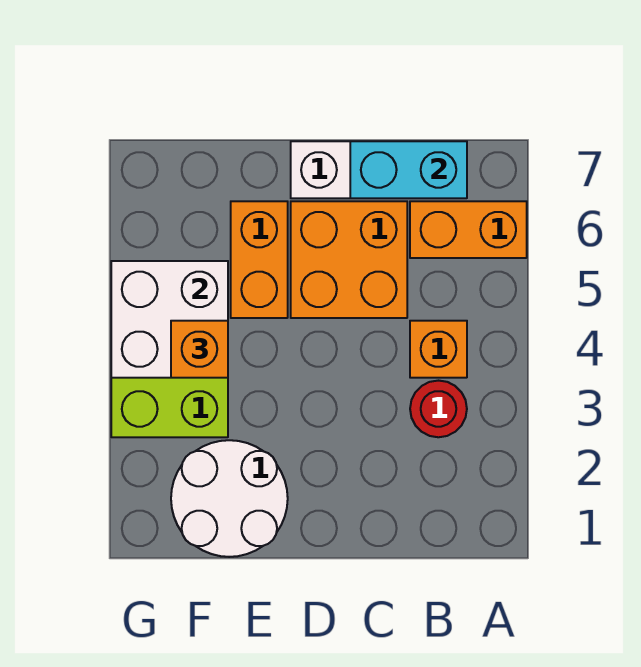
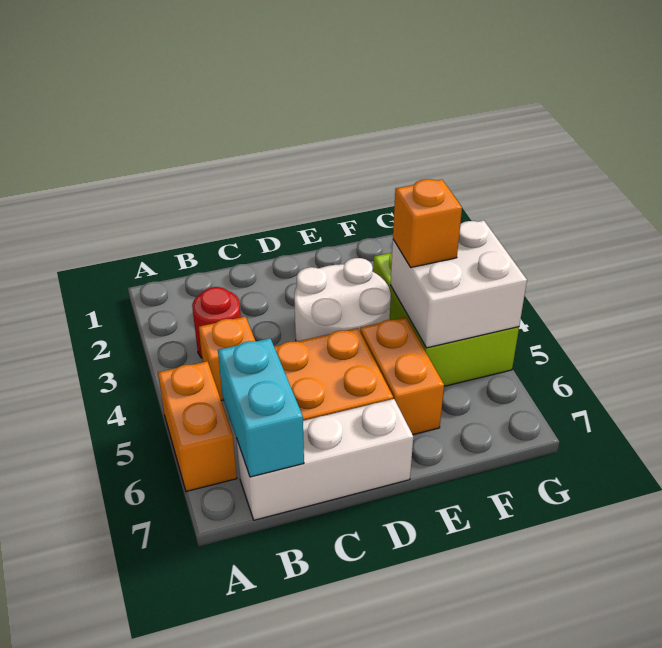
orange brick A6:B6 level 1 -> orange brick A5:A6 level 1
cyan brick B7:C7 level 2 -> cyan brick B6:B7 level 2
white round brick E1:F2 level 1 -> white round brick D3:E4 level 1

